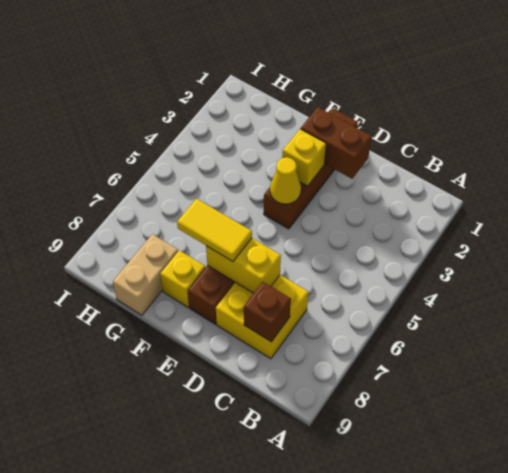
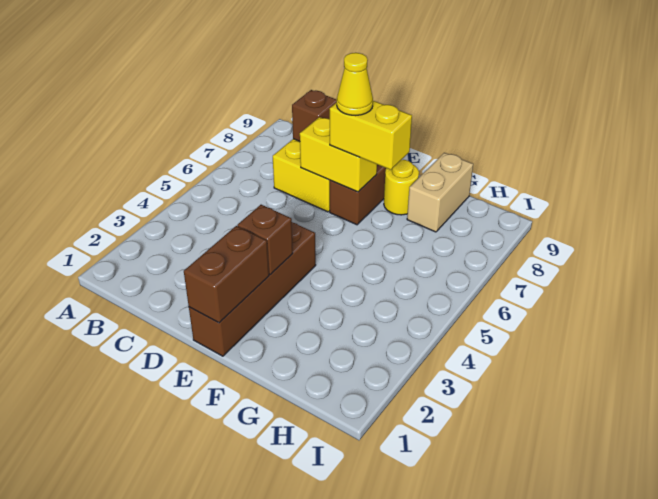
brown brick D2:E2 level 2 -> brown brick E1:E2 level 2
yellow brick E3 level 2 -> brown brick E3 level 2
yellow cone E4 level 2 -> yellow cone E7 level 4
yellow tile E7:F7 level 3 -> yellow brick E7:F7 level 3
yellow brick F8 level 1 -> yellow round brick F8 level 1

